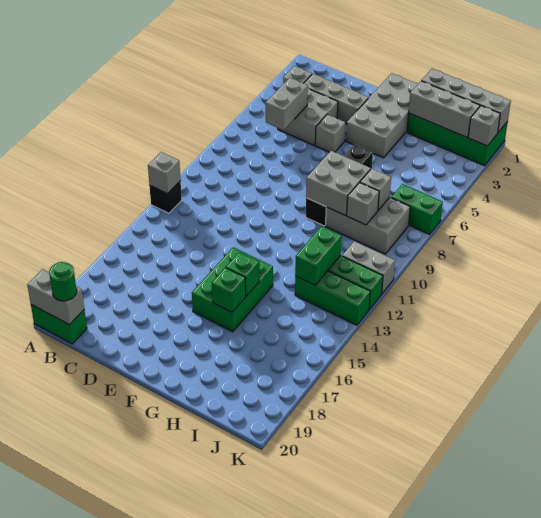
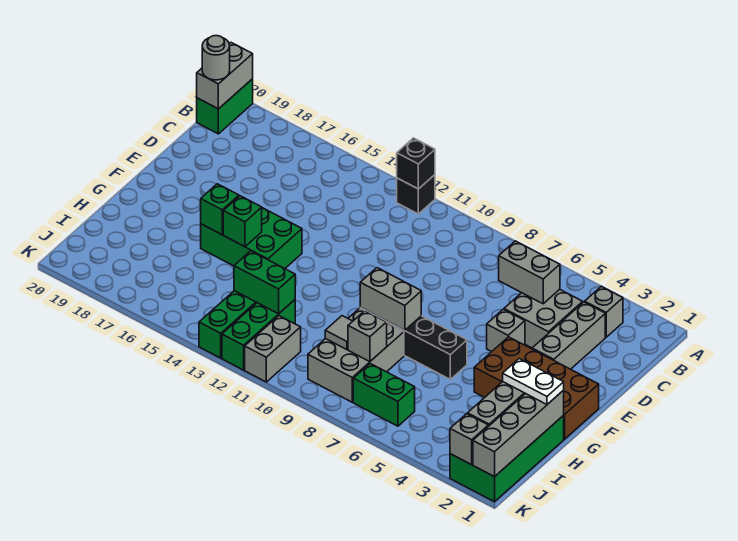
grey brick A12 level 2 -> black brick A12 level 2
green round brick B20 level 3 -> grey round brick B20 level 3
grey brick F1:G4 level 1 -> brown brick F1:G4 level 1
grey brick G8:H9 level 2 -> grey brick G8:G9 level 2
none -> white plate H1:H2 level 3
grey brick I9 level 2 -> grey tile I9 level 2
green brick J7:K7 level 1 -> green brick J6:J7 level 1

